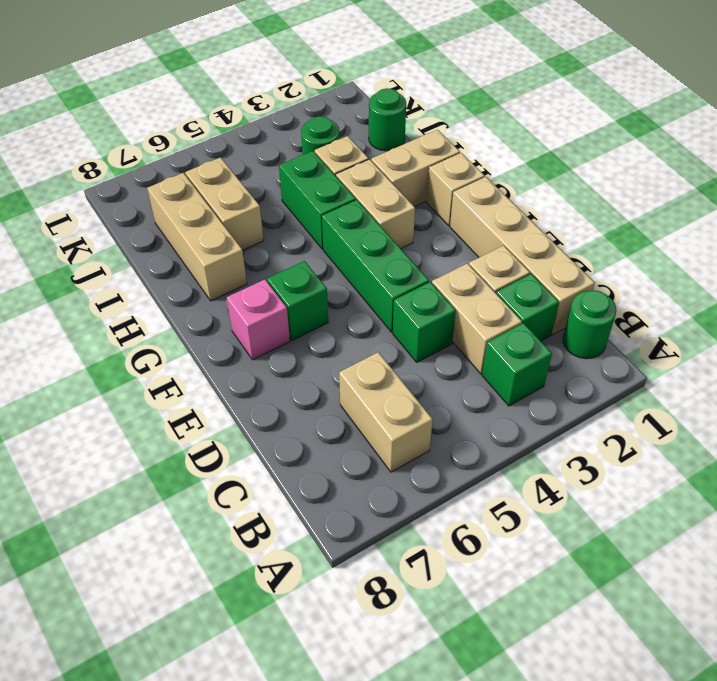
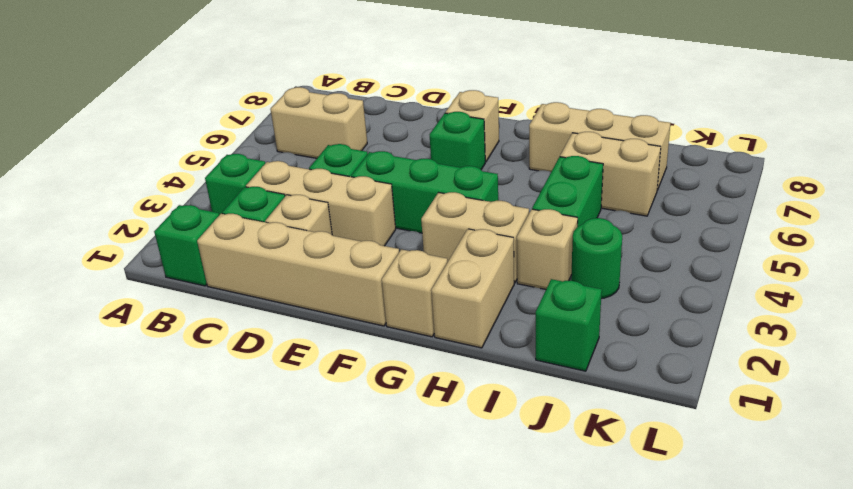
green round brick B1 level 1 -> green brick B1 level 1
tan brick C3:D3 level 1 -> tan brick C3:E3 level 1
pink brick F7 level 1 -> tan brick F7 level 1
green brick H4:I4 level 1 -> green brick I4:I5 level 1
green round brick J1 level 1 -> green brick J1 level 1

